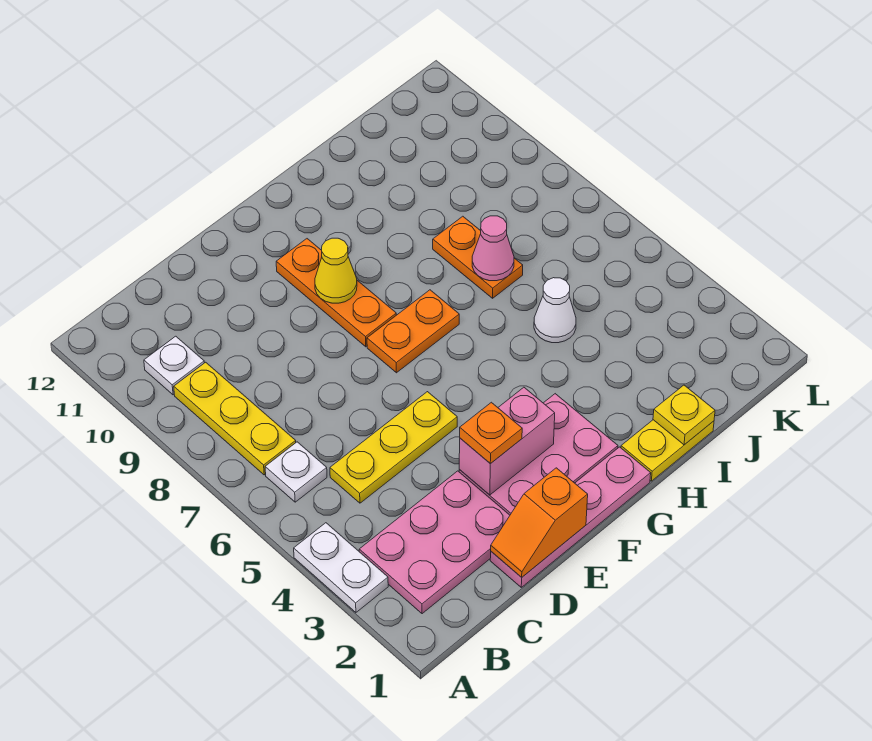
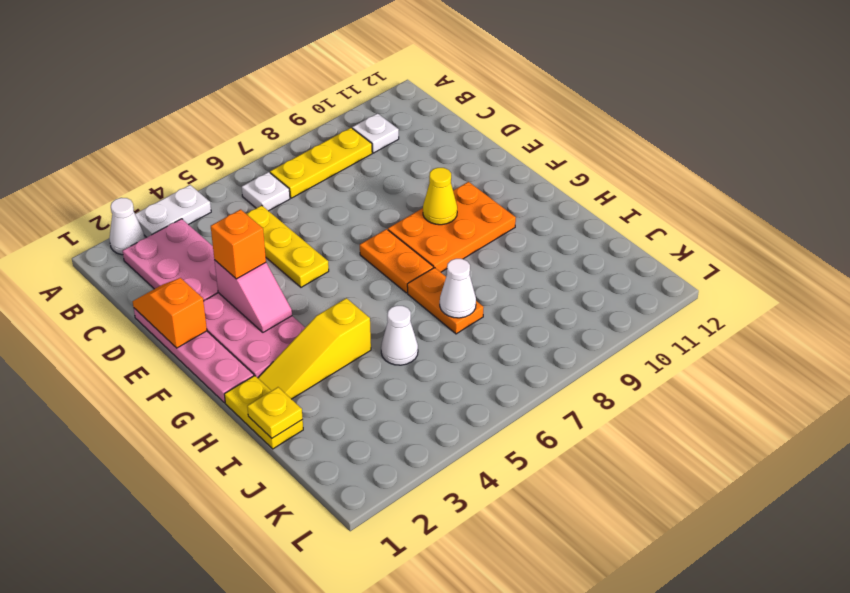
none -> white cone A2 level 1
pink brick E3:F3 level 2 -> pink slope E3:F3 level 2 top E
orange plate E3 level 3 -> orange brick E3 level 3
orange plate F8:F10 level 1 -> orange plate F8:G10 level 1
none -> yellow slope H2:H4 level 1 top 4
orange plate I7:I8 level 1 -> orange plate H7:I7 level 1
pink cone I7 level 2 -> white cone I7 level 2

